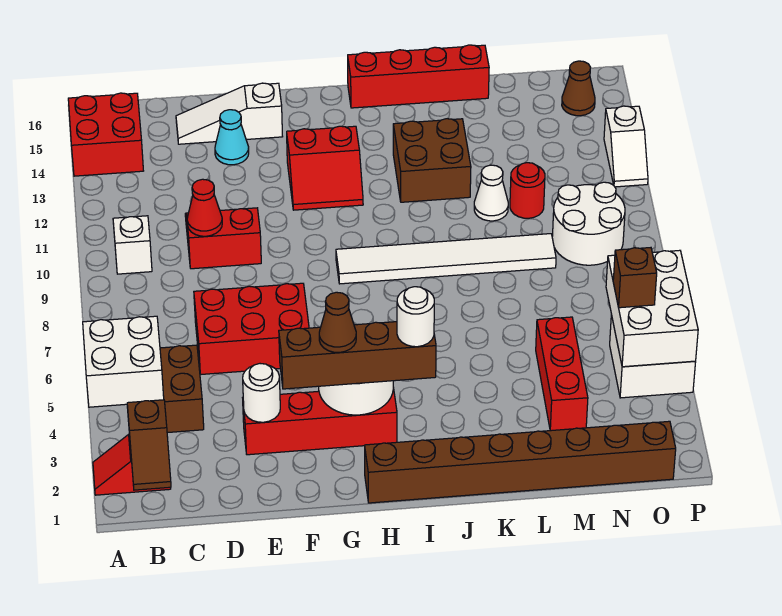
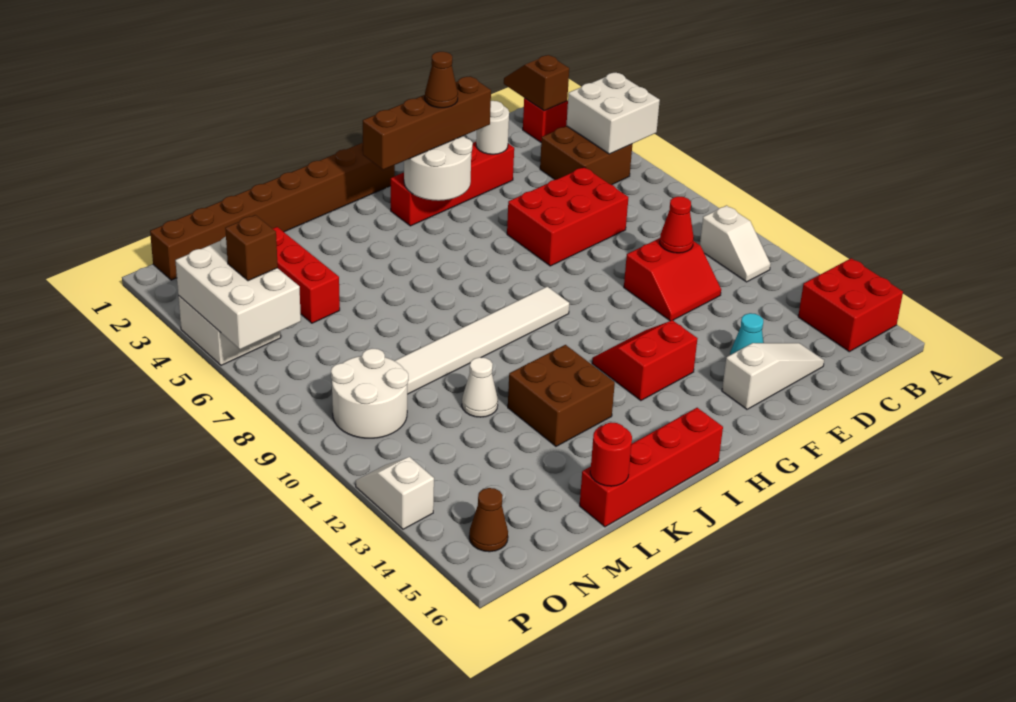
white round brick I3 level 4 -> none
red round brick M11 level 1 -> red round brick L16 level 2

